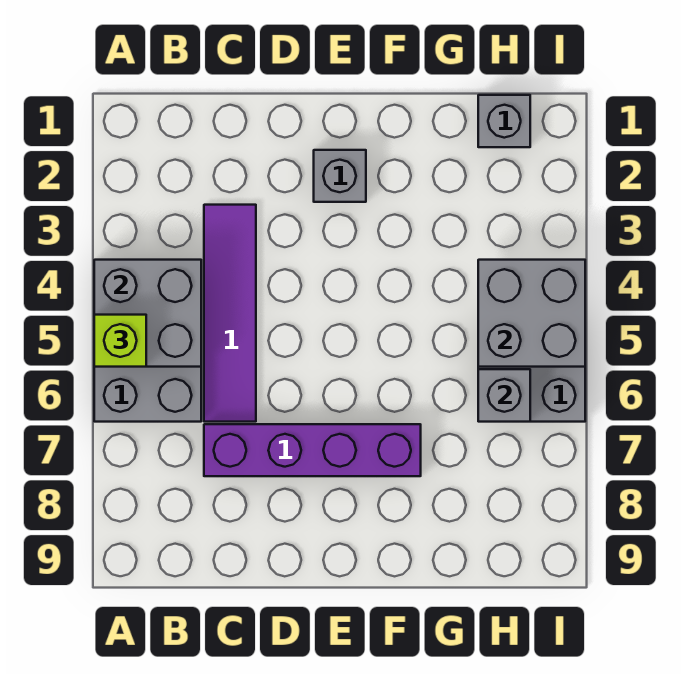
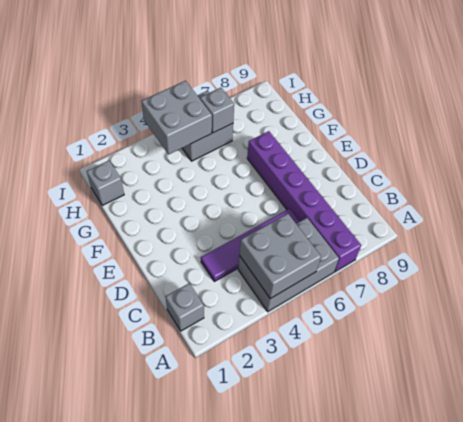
lime brick A5 level 3 -> none
purple brick C7:F7 level 1 -> purple brick A7:F7 level 1
grey brick E2 level 1 -> grey brick B1 level 1

